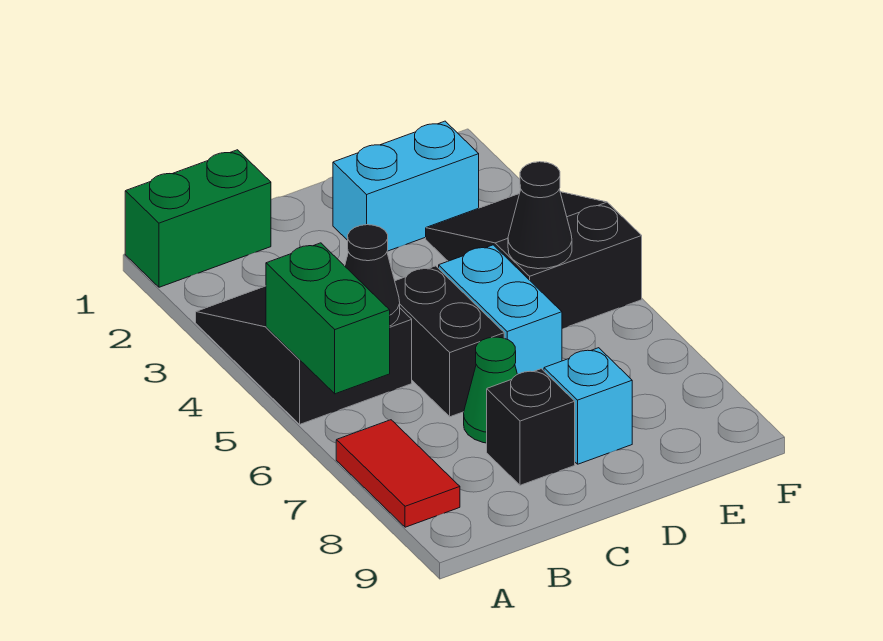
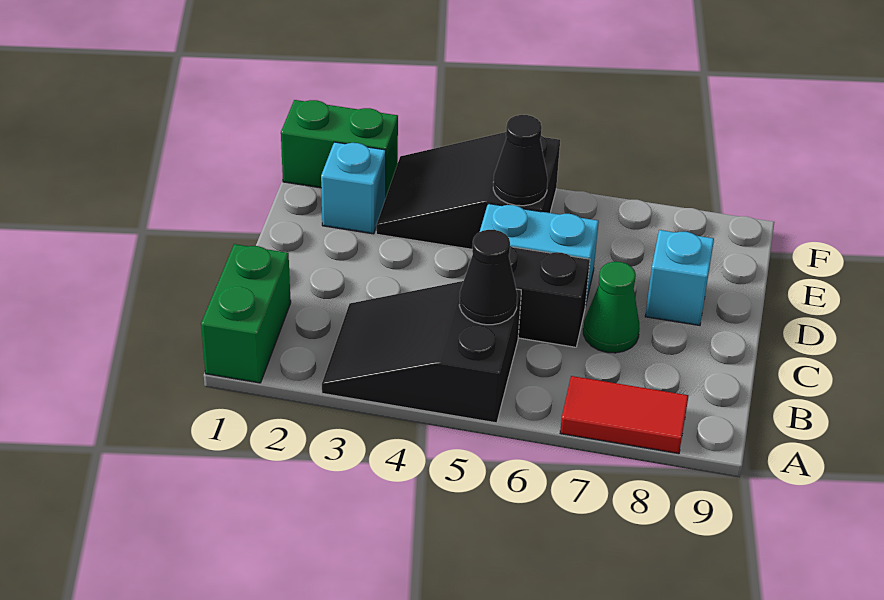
green brick A5:A6 level 2 -> green brick F1:F2 level 1
black brick C8 level 1 -> none
cyan brick D2:E2 level 1 -> cyan brick E2 level 1

